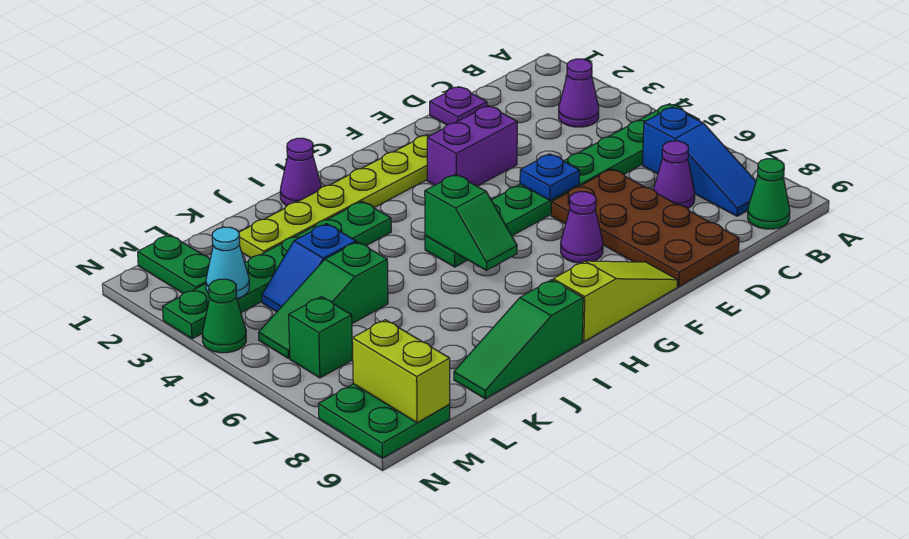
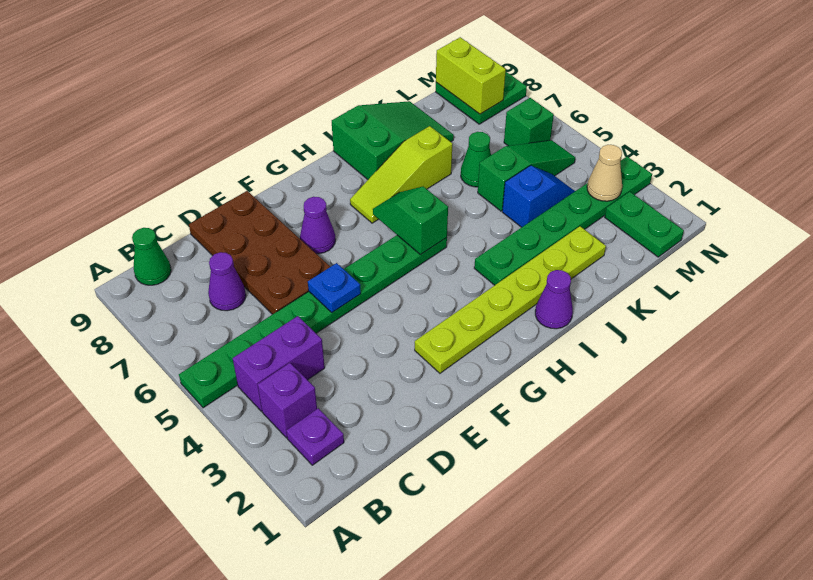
purple cone B3 level 1 -> purple brick B3 level 1
blue slope B6:B8 level 1 top 6 -> none
purple plate D1 level 1 -> purple plate B2 level 1
purple brick E3:F3 level 1 -> purple brick B4:C4 level 1
lime slope F9:H9 level 1 top H -> lime slope H7:J7 level 1 top J
green slope I9:K9 level 1 top I -> green slope I8:K9 level 1 top I
cyan cone M3 level 2 -> tan cone M3 level 2
green cone N4 level 1 -> green cone K6 level 1

